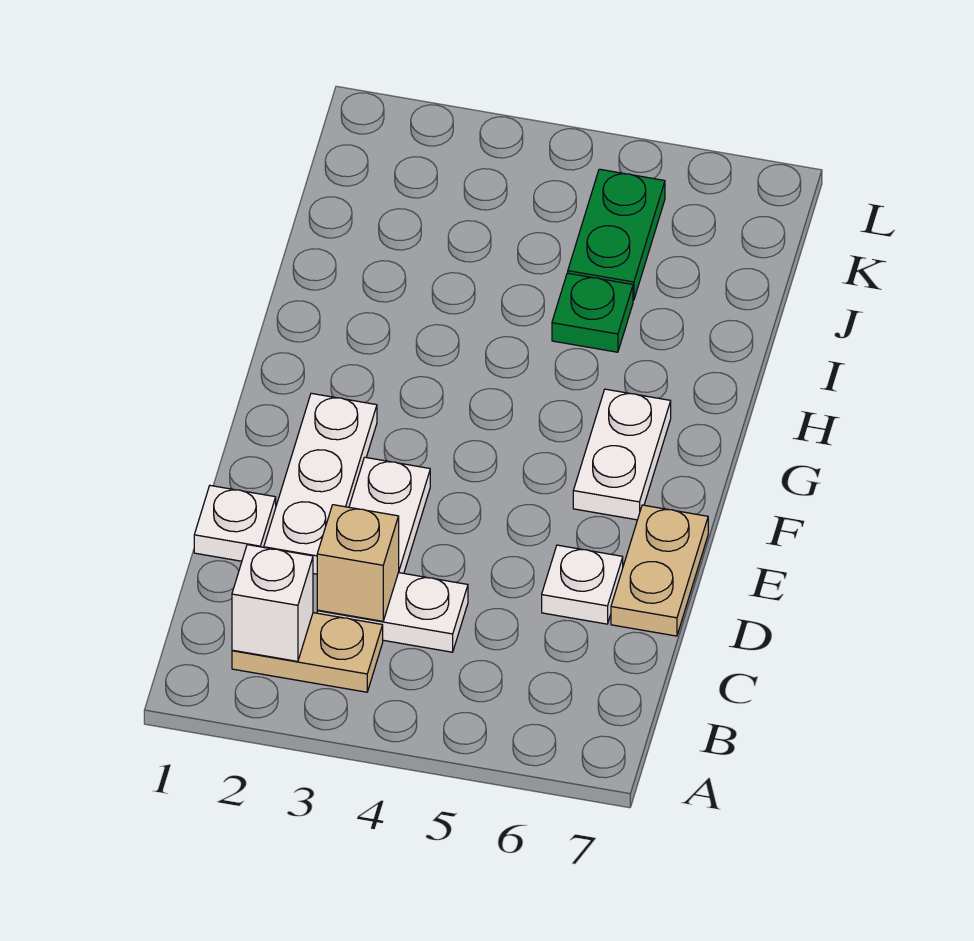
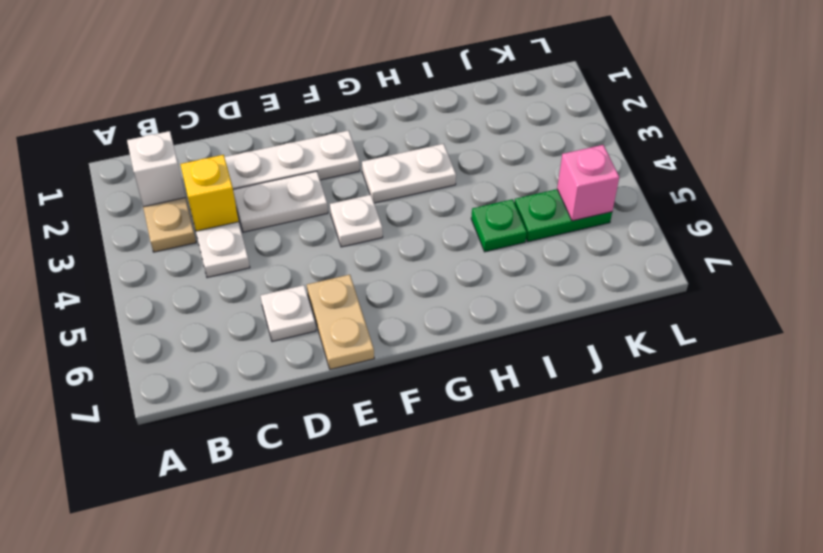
tan brick C3 level 2 -> yellow brick C3 level 2
white plate D1 level 1 -> white plate F4 level 1
tan plate D7:E7 level 1 -> tan plate E6:E7 level 1
white plate F6:G6 level 1 -> white plate G3:H3 level 1
none -> pink brick K5 level 2

